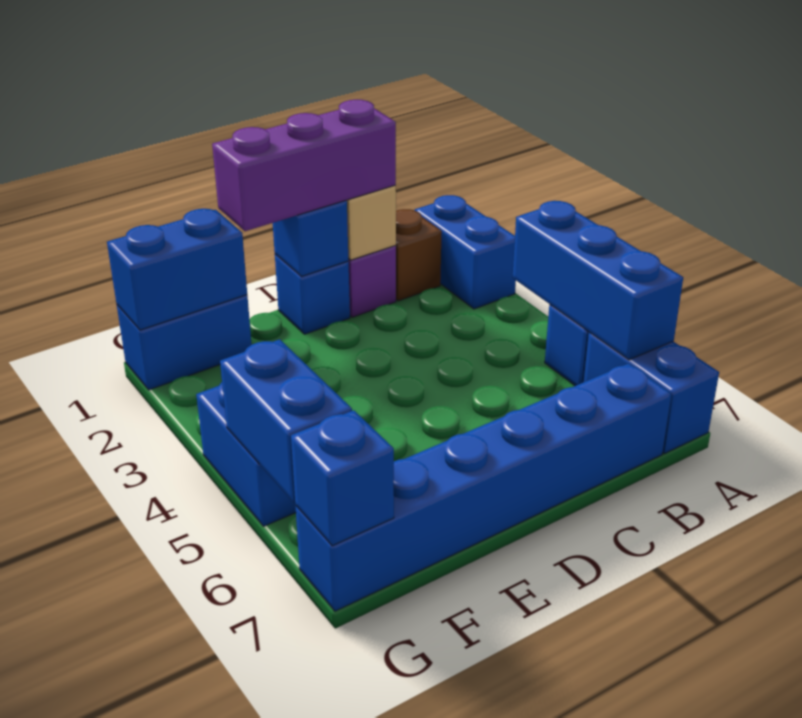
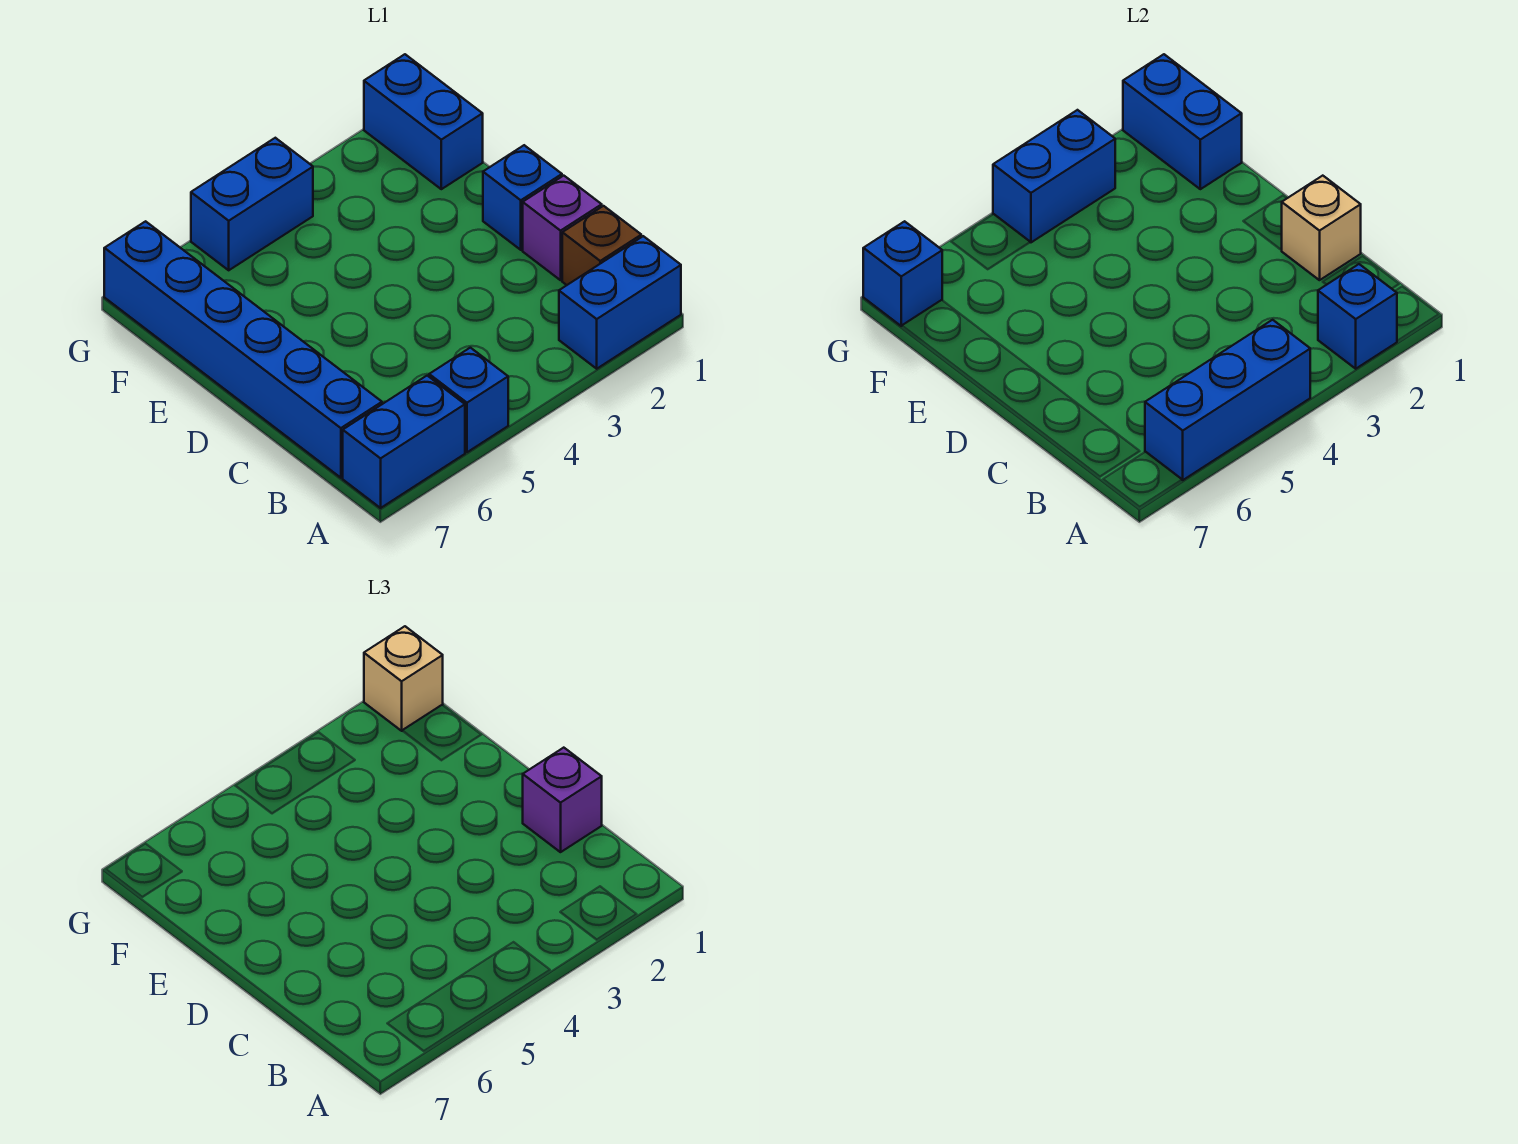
purple brick C1:E1 level 3 -> purple brick C1 level 3
blue brick D1 level 2 -> blue brick A2 level 2
none -> tan brick G1 level 3
blue brick G5:G6 level 2 -> blue brick G3:G4 level 2

